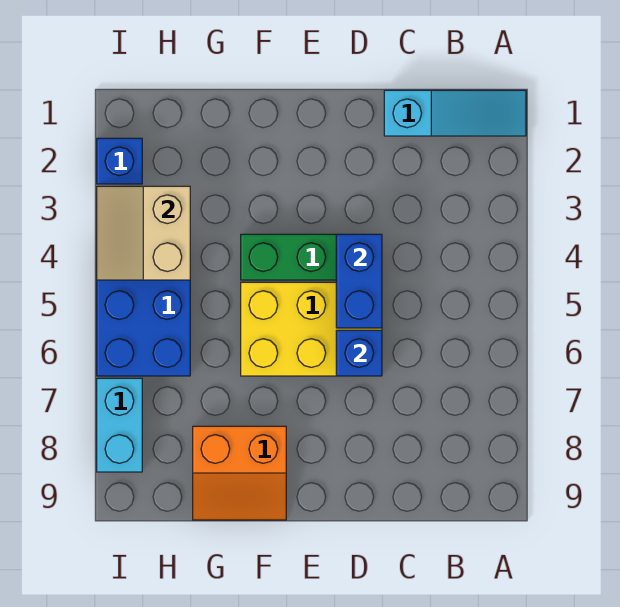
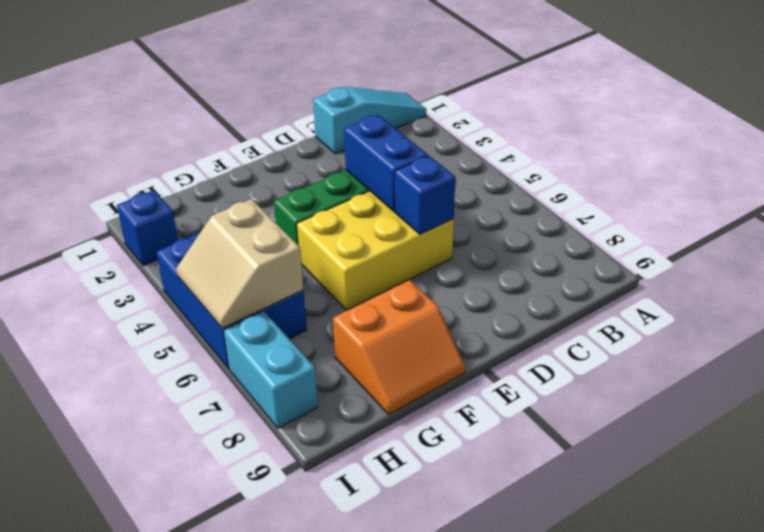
tan slope H3:I4 level 2 top H -> tan slope H5:I6 level 2 top H

